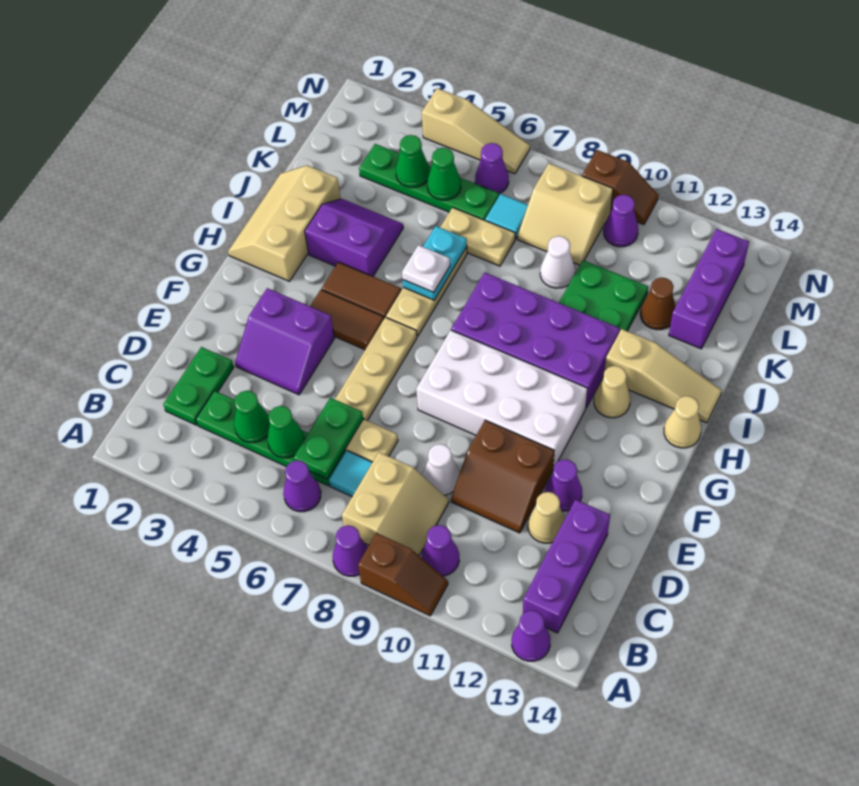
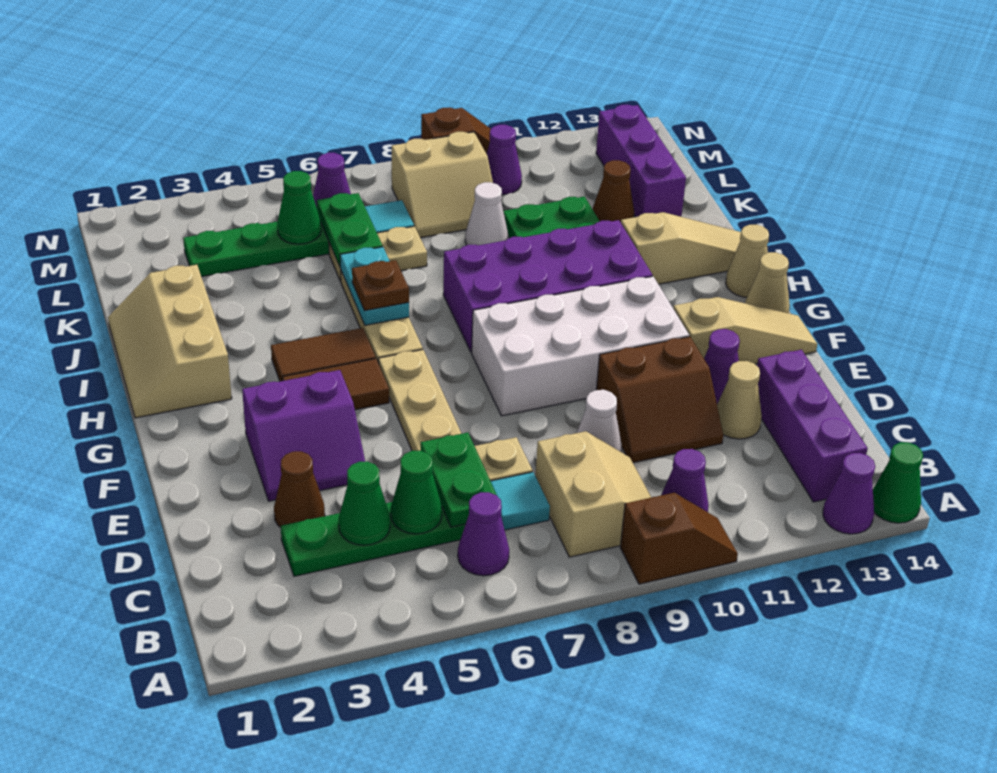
purple cone A8 level 1 -> none
green plate C2:D2 level 1 -> green plate K6:L6 level 2
none -> brown cone D3 level 1
tan cone H12 level 1 -> tan cone G14 level 1
purple slope I3:J4 level 1 top I -> none
white plate I6 level 3 -> brown plate I6 level 3
green cone L4 level 2 -> green cone A14 level 1
tan slope N4:N6 level 1 top 4 -> tan slope F12:F14 level 1 top 12

